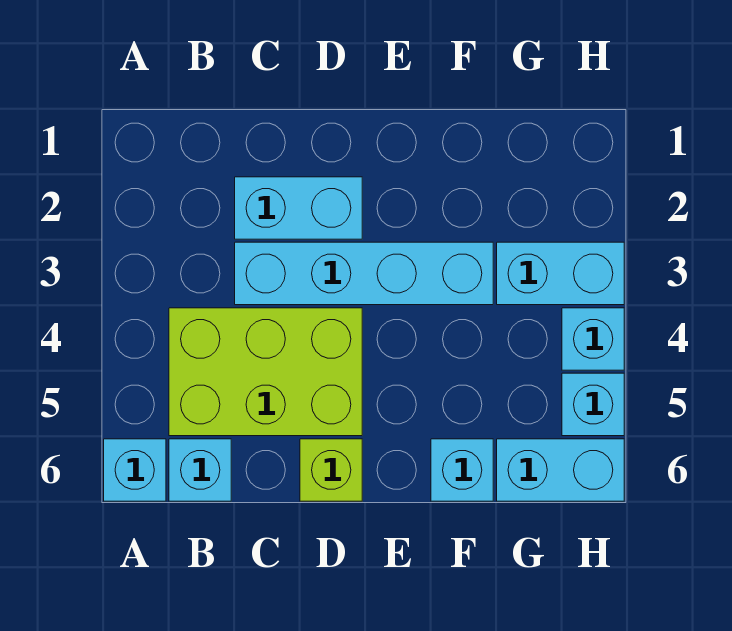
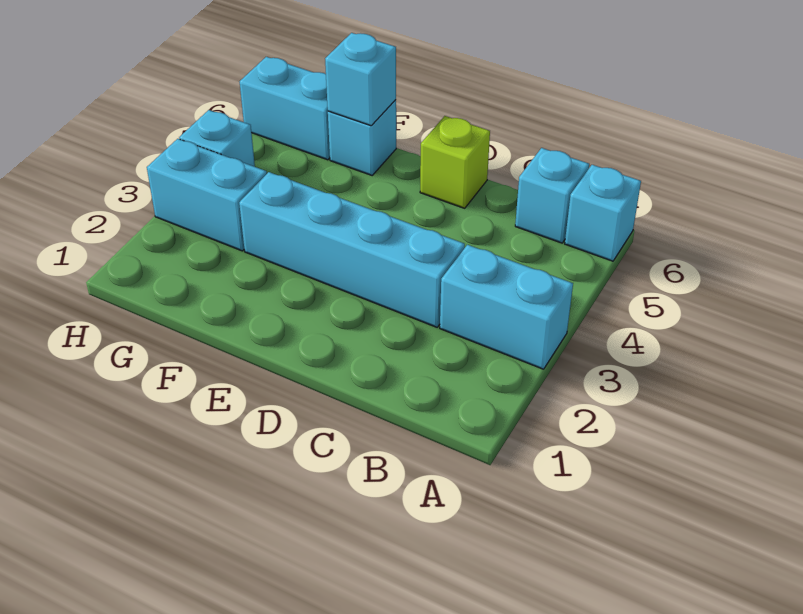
lime brick B4:D5 level 1 -> none
cyan brick C2:D2 level 1 -> cyan brick A3:B3 level 1
cyan brick H5 level 1 -> cyan brick F6 level 2

